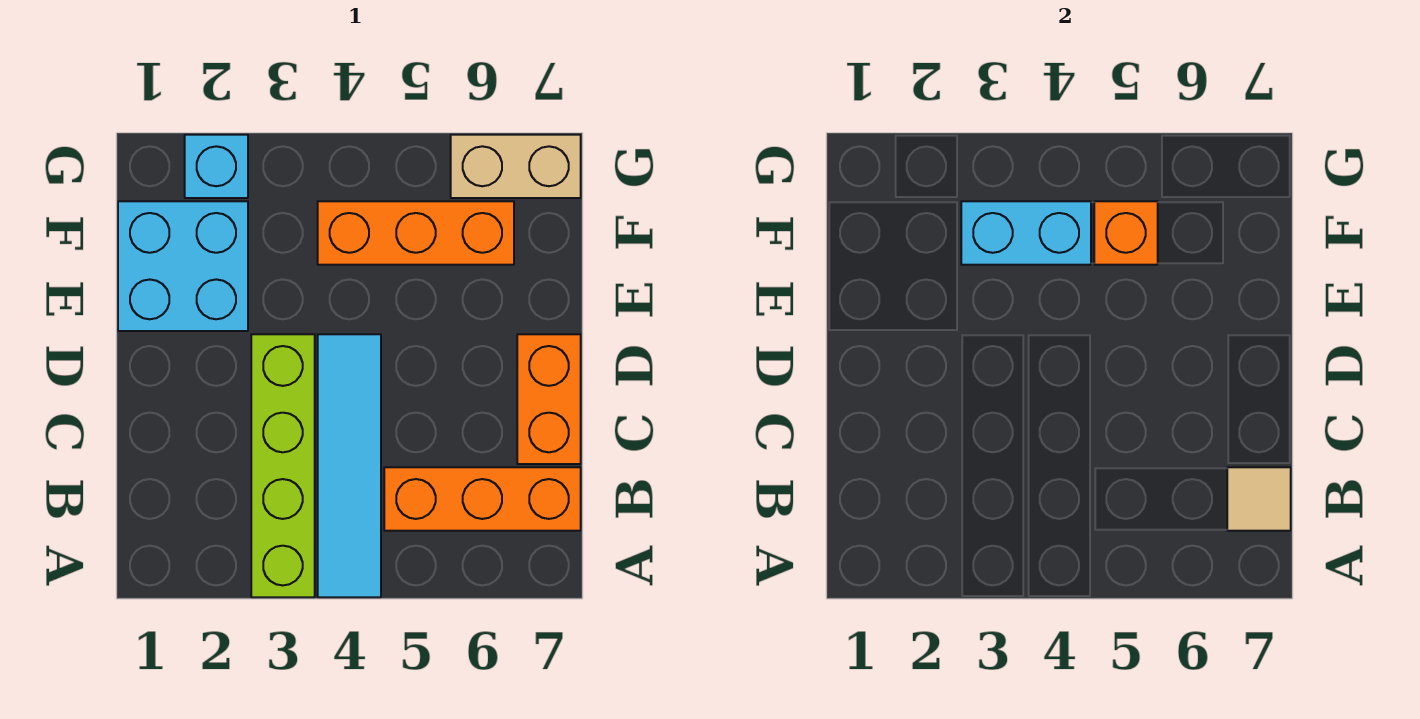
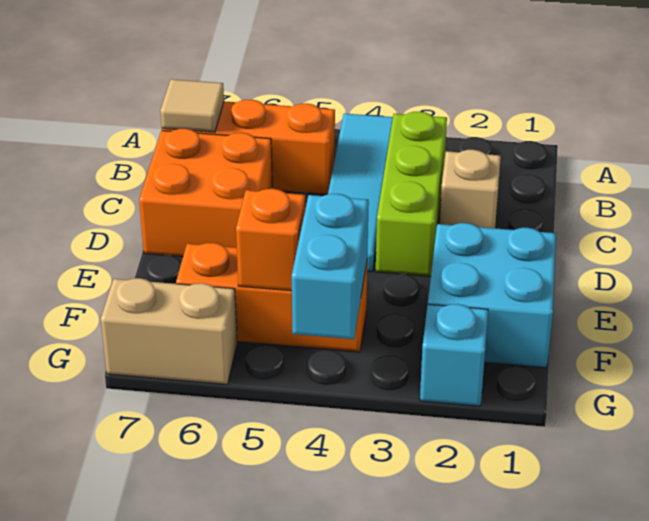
lime brick A3:D3 level 1 -> lime brick B3:D3 level 1
none -> tan brick C2 level 1
orange brick C7:D7 level 1 -> orange brick C6:D7 level 1
cyan brick F3:F4 level 2 -> cyan brick F4:G4 level 2

